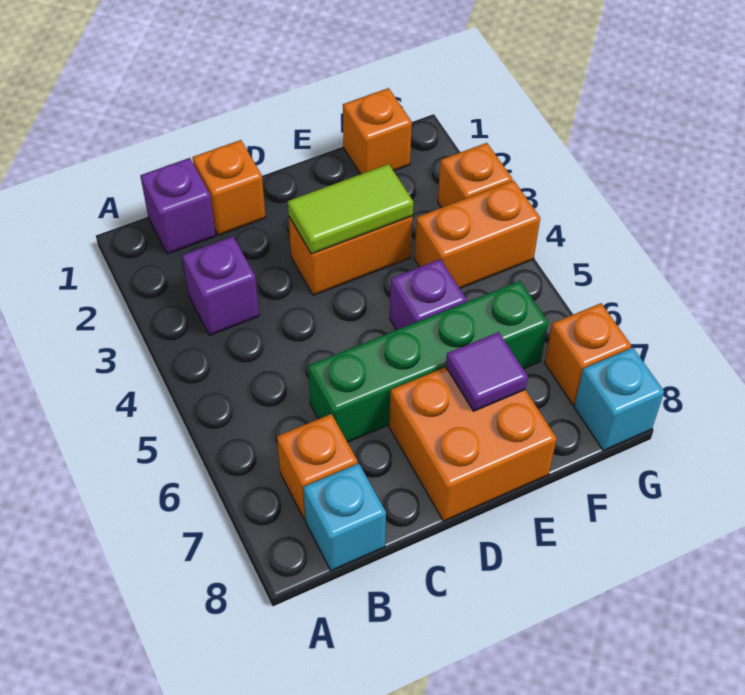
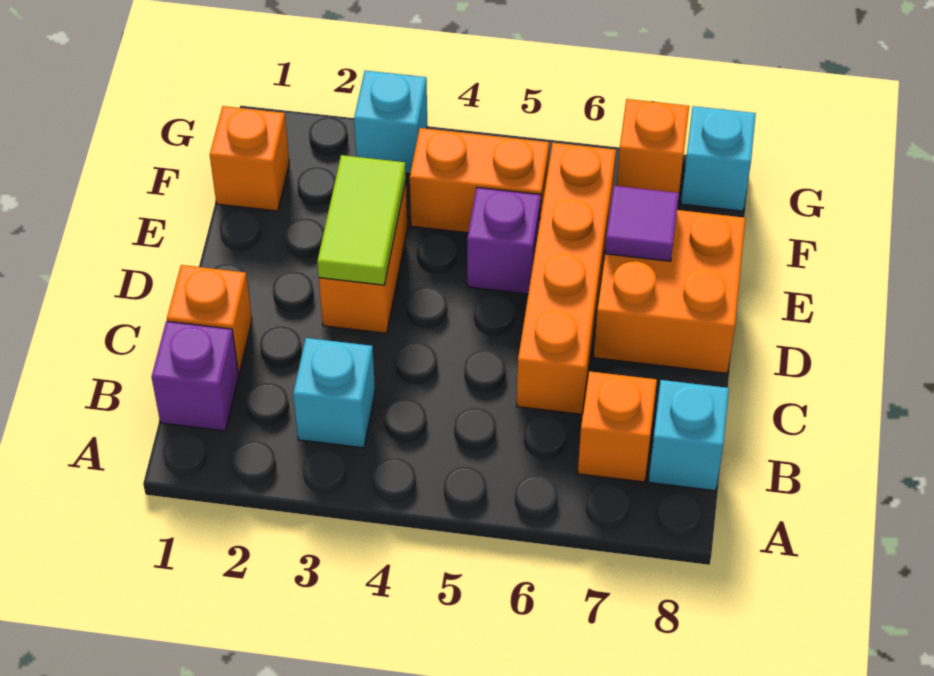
purple brick B3 level 1 -> cyan brick B3 level 1
green brick C6:F6 level 1 -> orange brick C6:F6 level 1
orange brick F4:G4 level 1 -> orange brick F4:F5 level 1
orange brick G3 level 1 -> cyan brick G3 level 1

